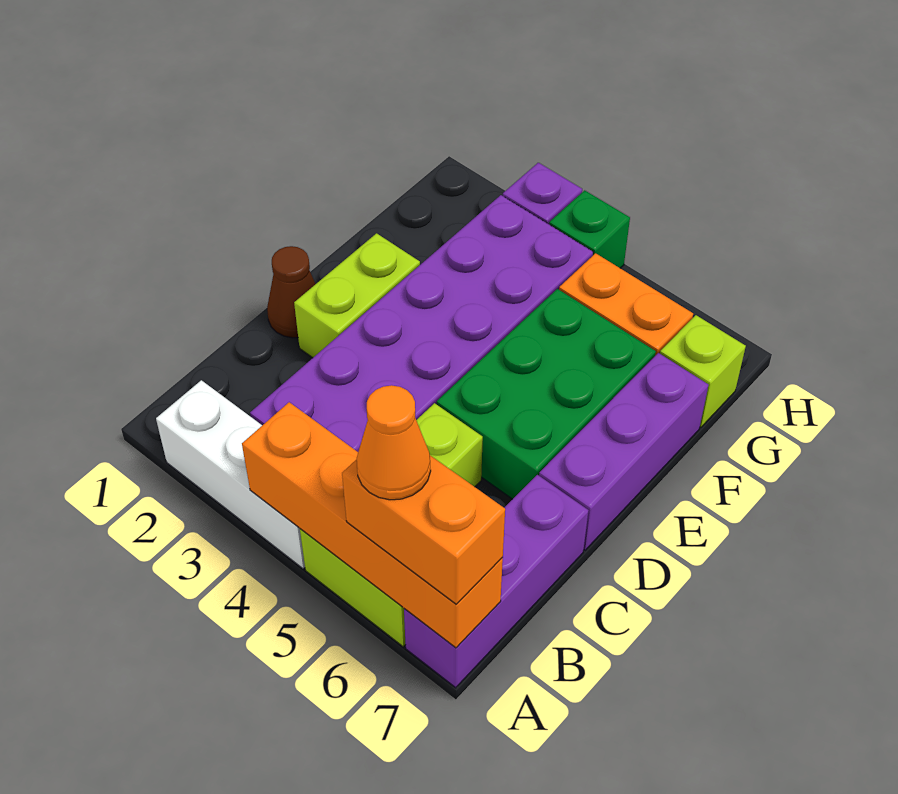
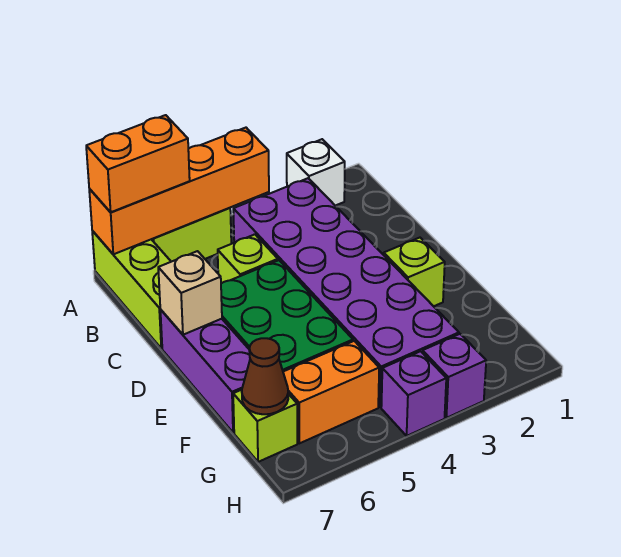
white brick A2:A4 level 1 -> white brick A2 level 1
orange cone A6 level 4 -> none
purple brick A7:C7 level 1 -> lime brick A7:C7 level 1
brown cone D1 level 1 -> brown cone G7 level 2
lime brick D2:E2 level 1 -> lime brick E2 level 1
none -> tan brick D7 level 2
green brick H4 level 1 -> purple brick H4 level 1

